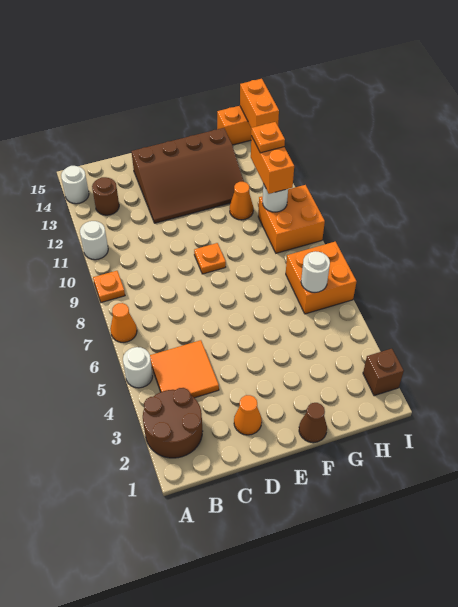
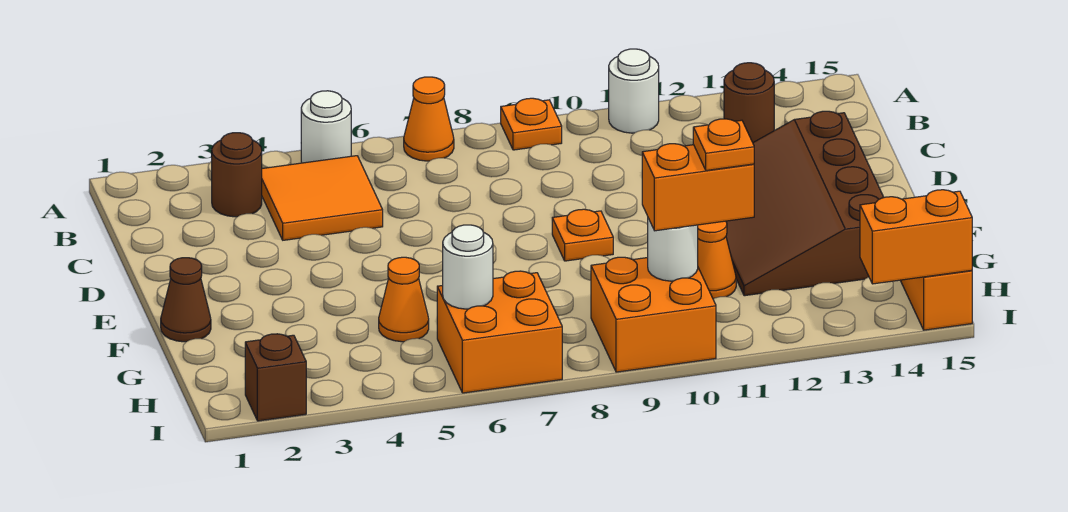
brown round brick A2:B3 level 1 -> brown round brick B3 level 1
white round brick A14 level 1 -> none
orange cone D2 level 1 -> orange cone G5 level 1

